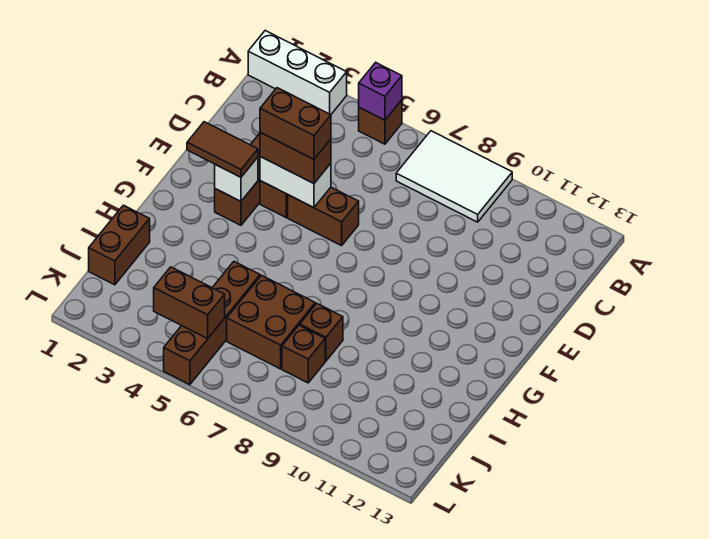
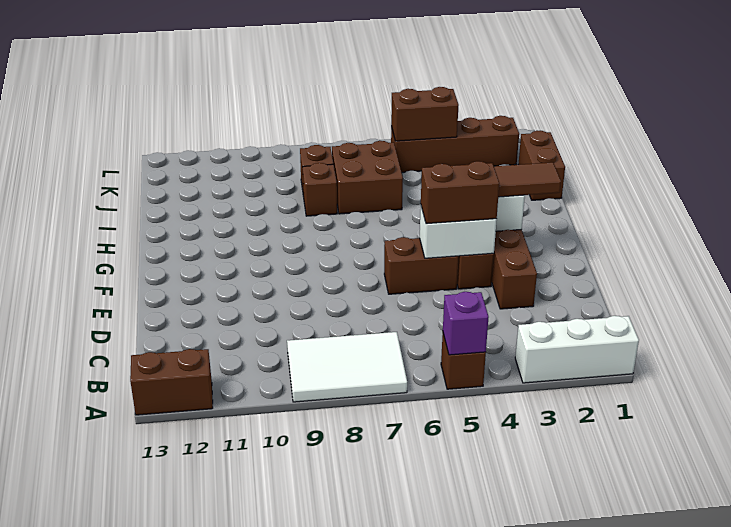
brown brick E4:E5 level 4 -> brown brick A12:A13 level 1
brown brick I5:L5 level 1 -> brown brick K2:K5 level 1

